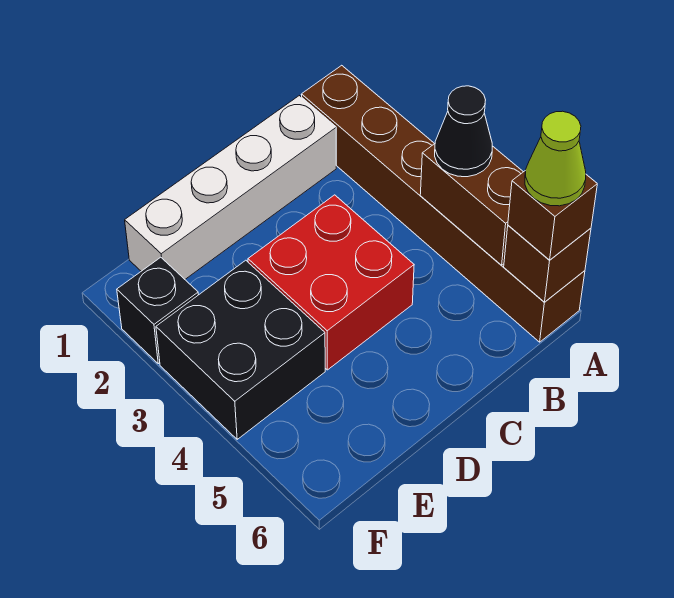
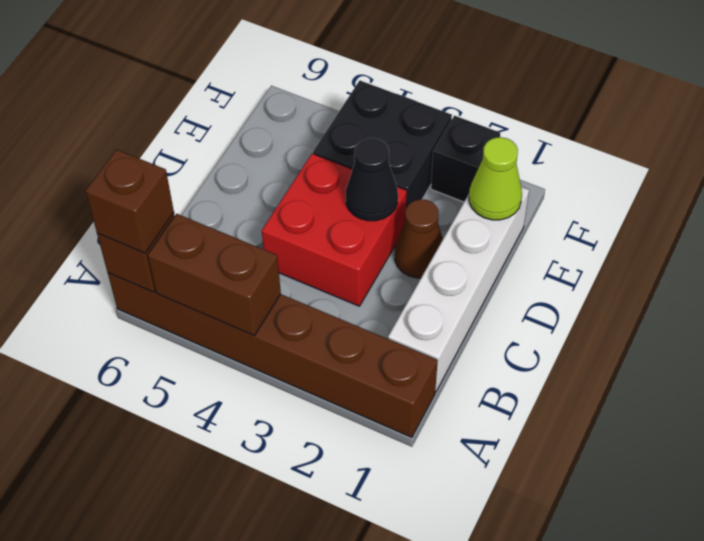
black cone A4 level 3 -> black cone D3 level 2
lime cone A6 level 4 -> lime cone E1 level 2
none -> brown cone D2 level 1

